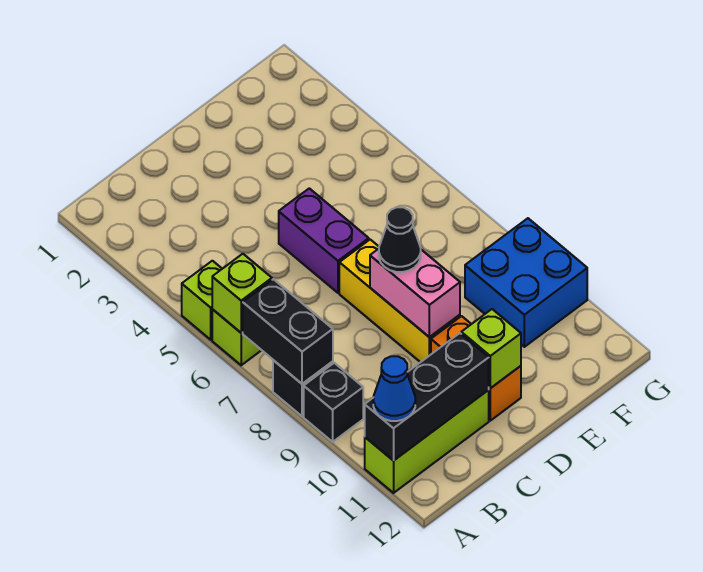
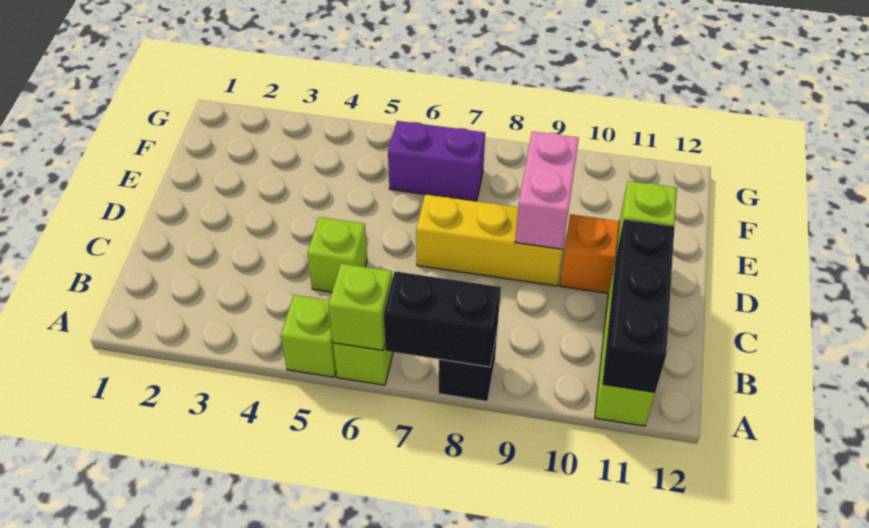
black brick A9 level 1 -> none
blue cone A11 level 3 -> none
none -> lime brick C5 level 1
purple brick D5:D6 level 1 -> purple brick F6:F7 level 1
pink brick D8:D9 level 2 -> pink brick D9:E9 level 2
black cone D8 level 3 -> none
blue brick F9:G10 level 1 -> none

